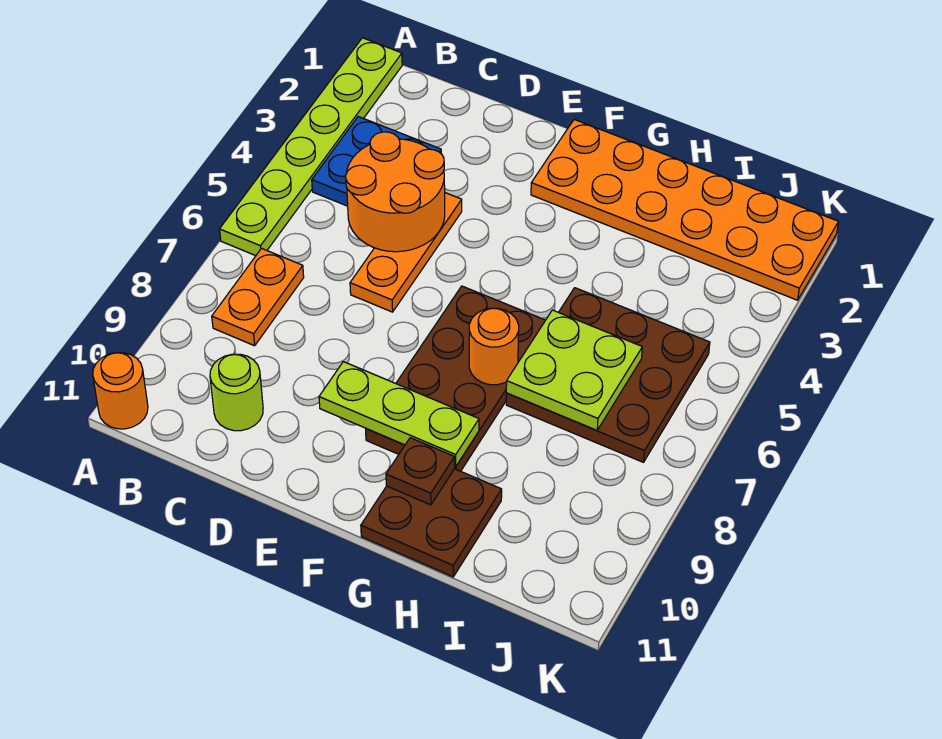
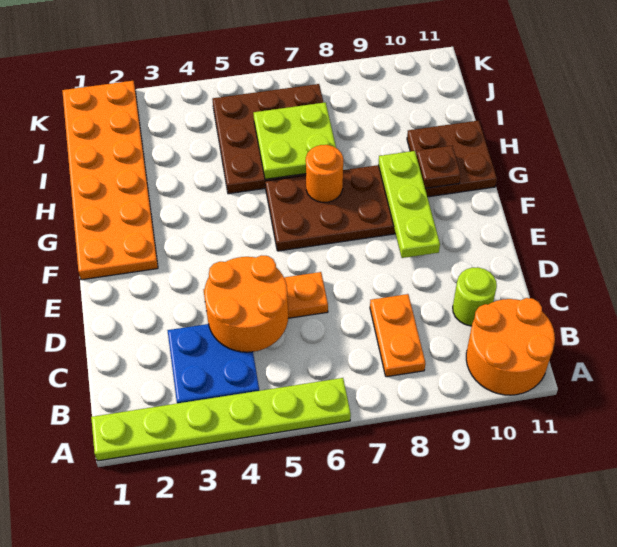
orange round brick A11 level 1 -> orange round brick A10:B11 level 1
orange plate B7:B8 level 1 -> orange plate B8:C8 level 1

